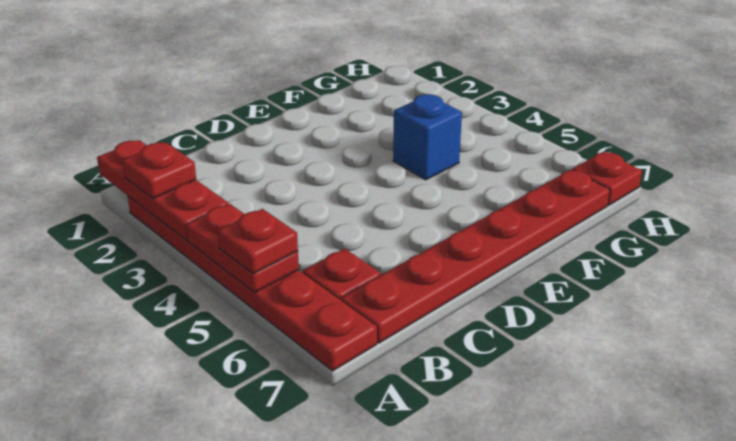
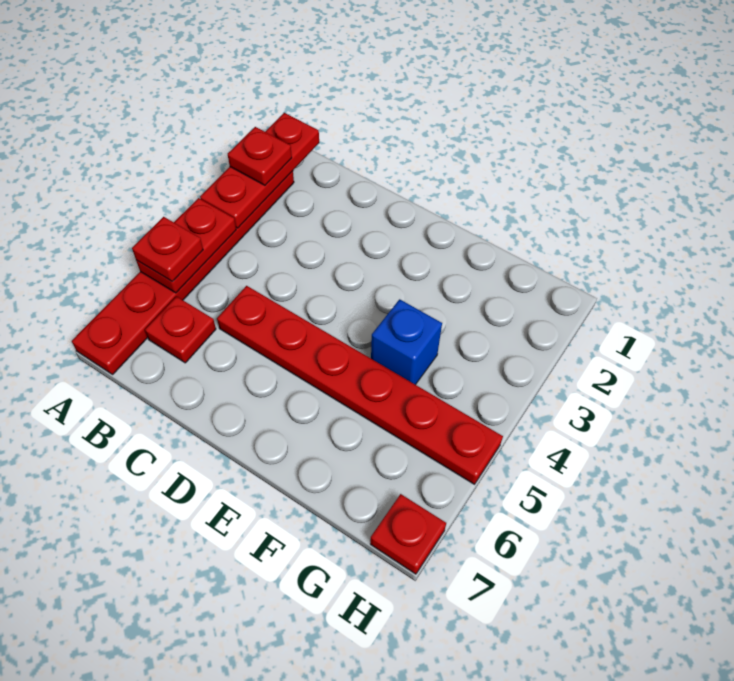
red plate B7:G7 level 1 -> red plate C5:H5 level 1

